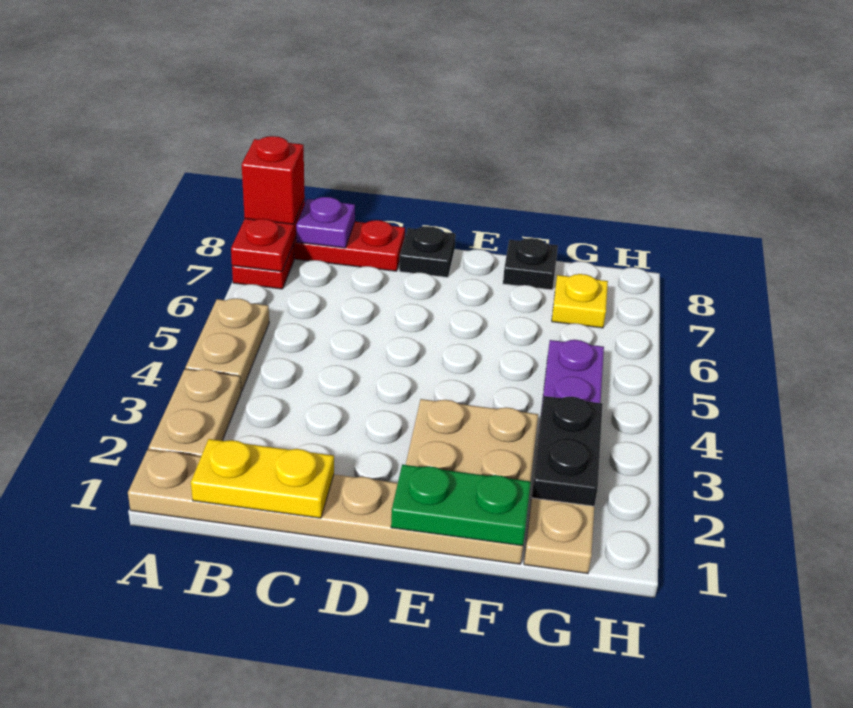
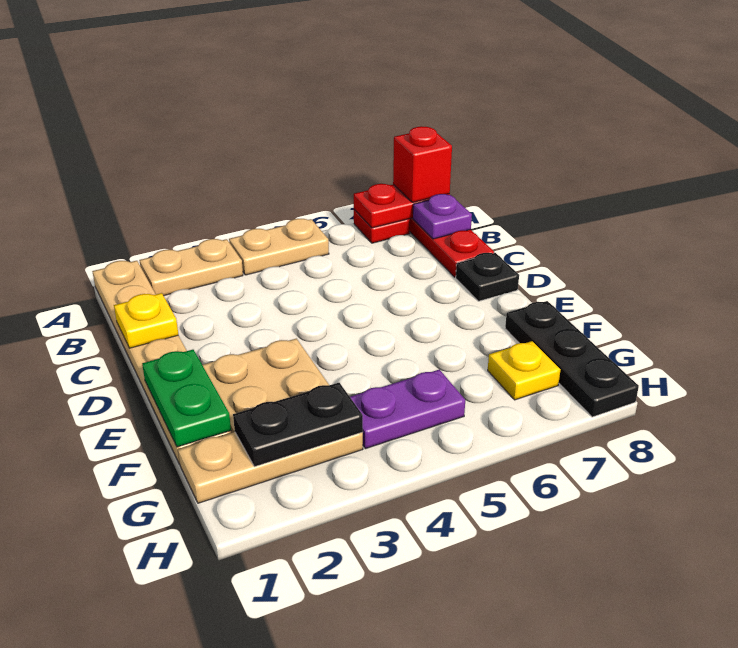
yellow plate B1:C1 level 2 -> yellow plate C1 level 2
black plate F8 level 1 -> black plate F8:H8 level 1

